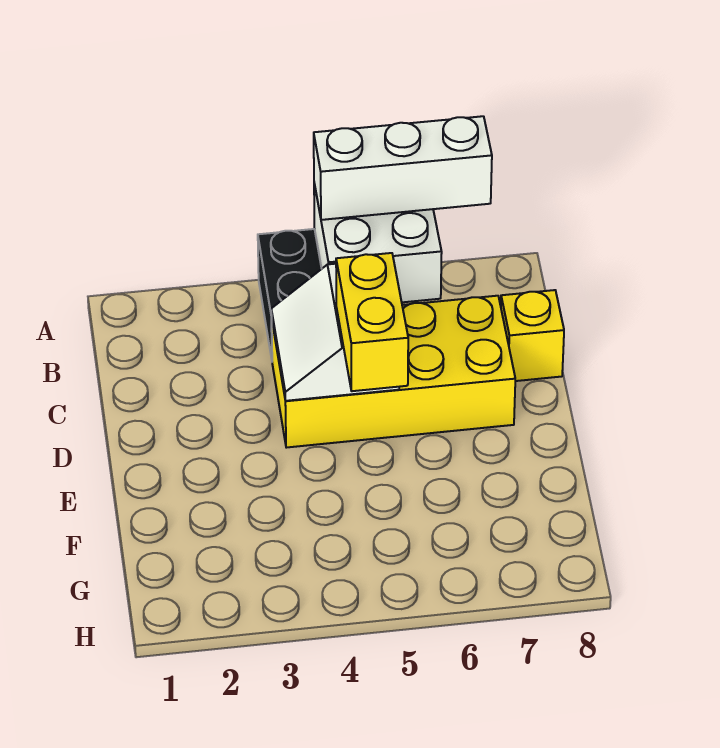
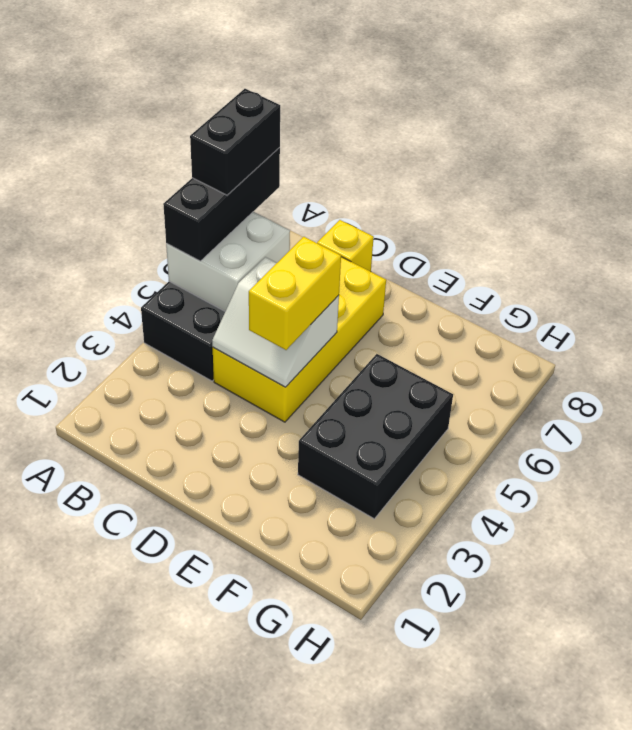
white brick A5:A7 level 3 -> black brick A5:A7 level 3
none -> black brick A6:A7 level 4
yellow brick D5:E5 level 3 -> yellow brick D4:D5 level 3
none -> black brick F3:G5 level 1

